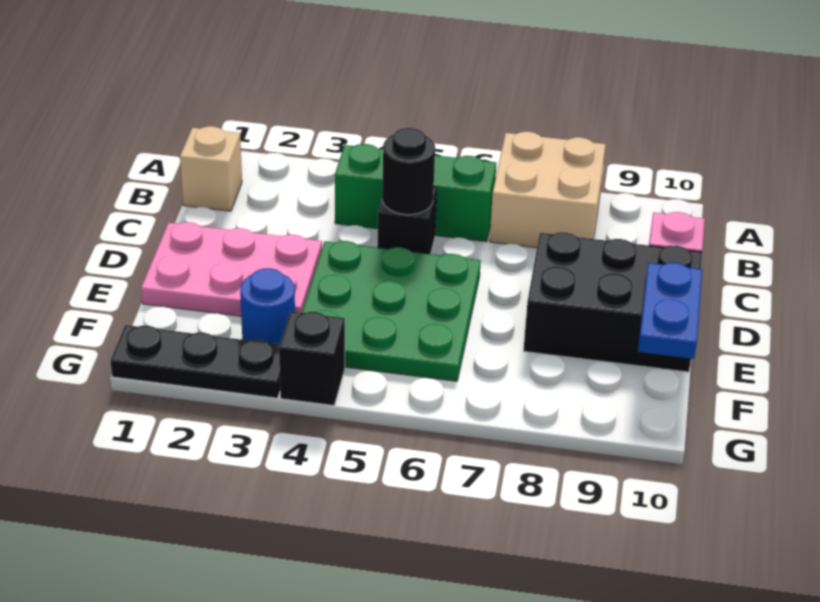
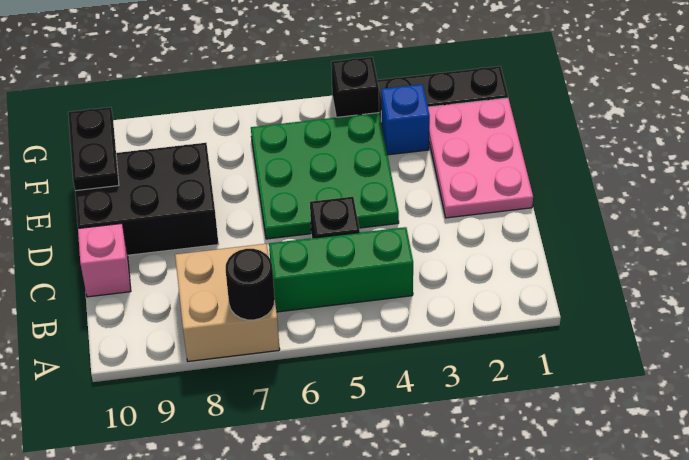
tan brick B1 level 1 -> none
black round brick C5 level 2 -> black round brick A7 level 2
pink plate D1:E3 level 1 -> pink plate D1:F2 level 1
blue plate E10:F10 level 2 -> black plate E10:F10 level 2
blue round brick F3 level 1 -> blue brick F3 level 1

